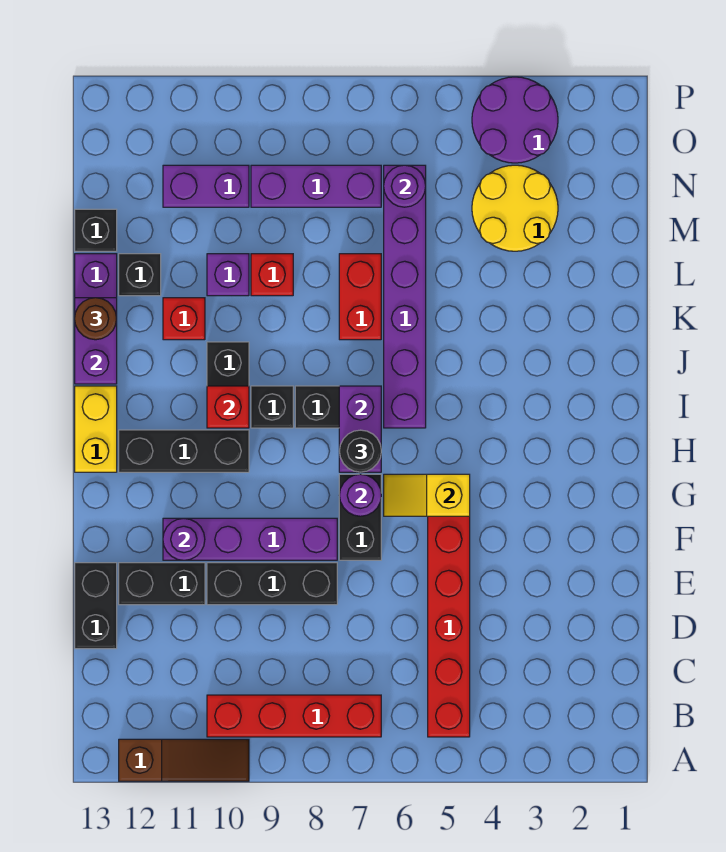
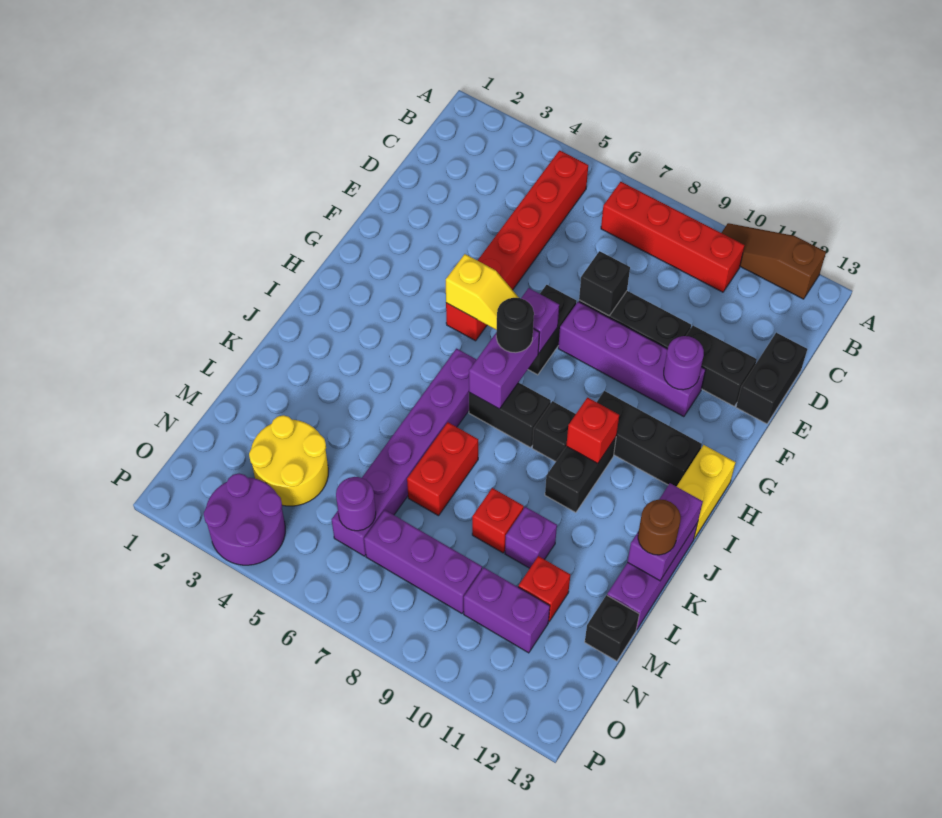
purple round brick G7 level 2 -> purple brick G7 level 2
red brick K11 level 1 -> red brick M11 level 1
black brick L12 level 1 -> black brick E8 level 2

